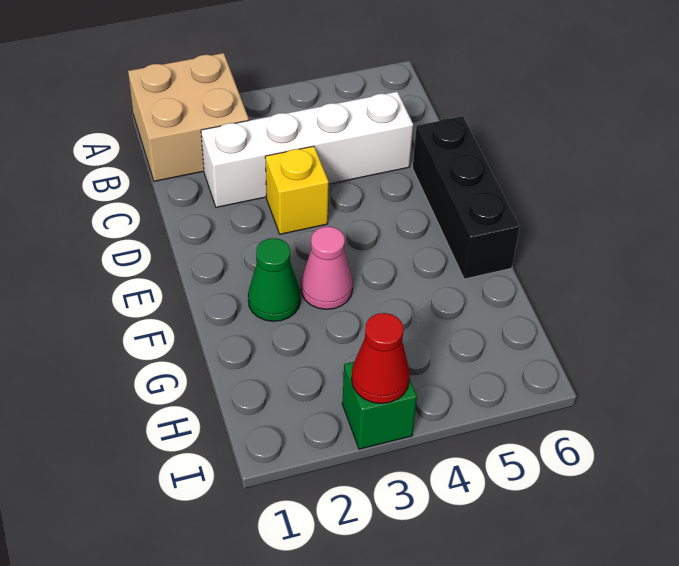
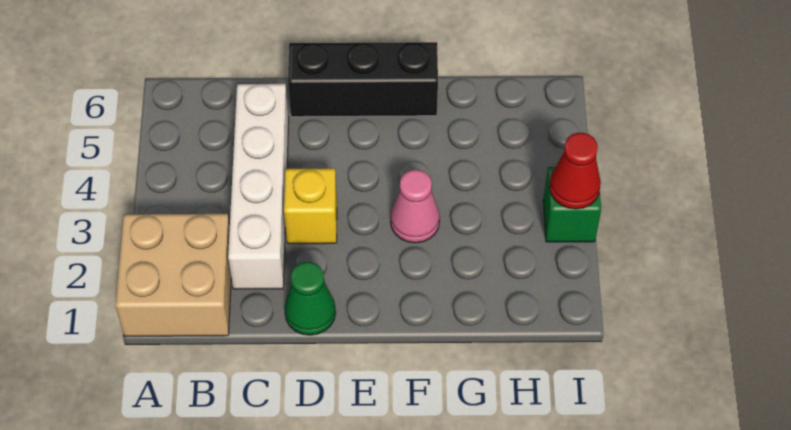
green cone F2 level 1 -> green cone D1 level 1

